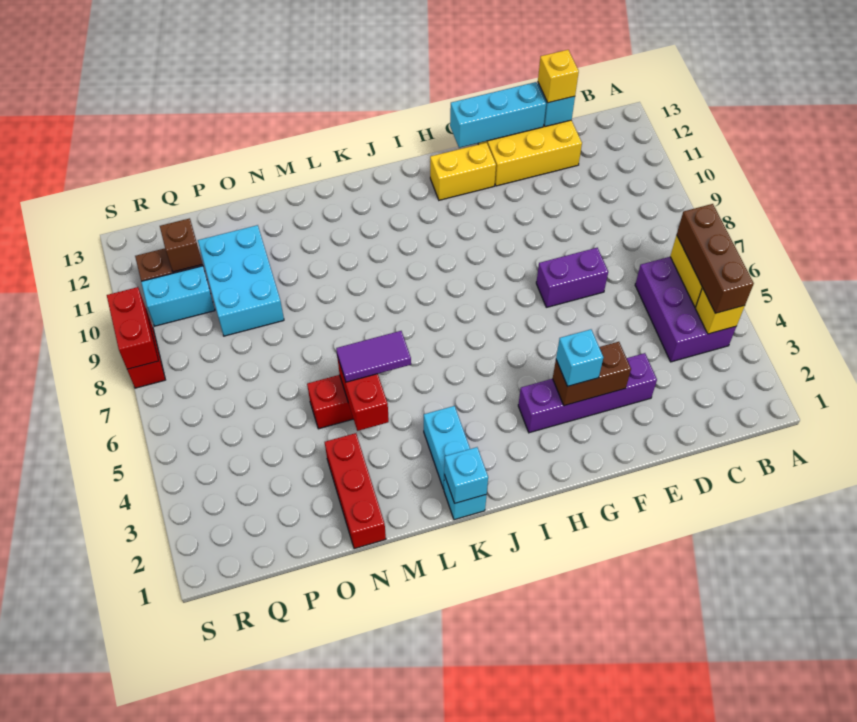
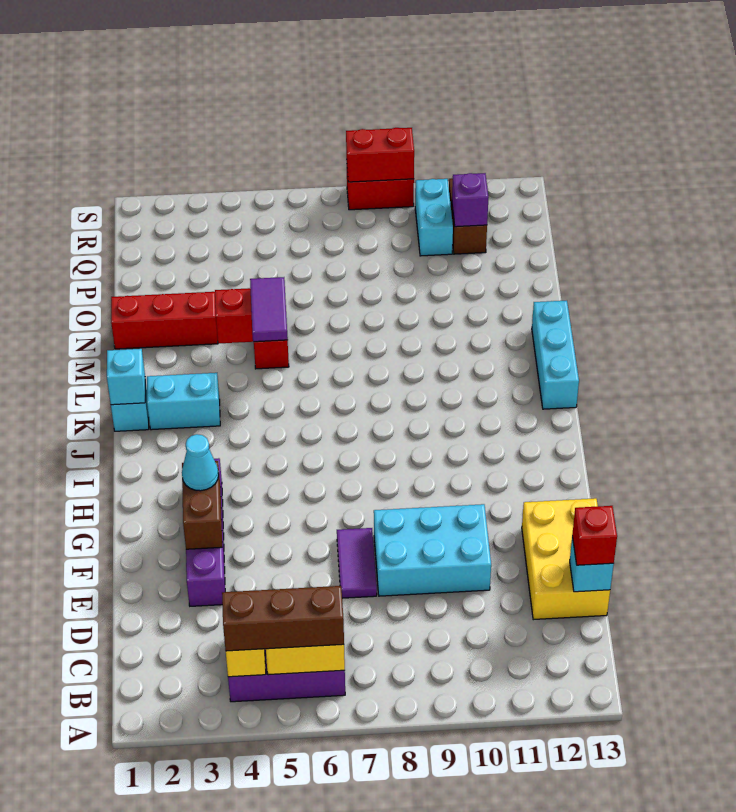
yellow brick D13 level 3 -> red brick D13 level 3
purple brick E7:F7 level 1 -> purple tile E7:F7 level 1
cyan brick E13:G13 level 2 -> cyan brick K13:M13 level 1
cyan brick G3 level 3 -> cyan cone G3 level 3
yellow brick G12:H12 level 1 -> none
cyan brick O9:P11 level 1 -> cyan brick E8:F10 level 1
brown brick Q11 level 2 -> purple brick Q11 level 2

